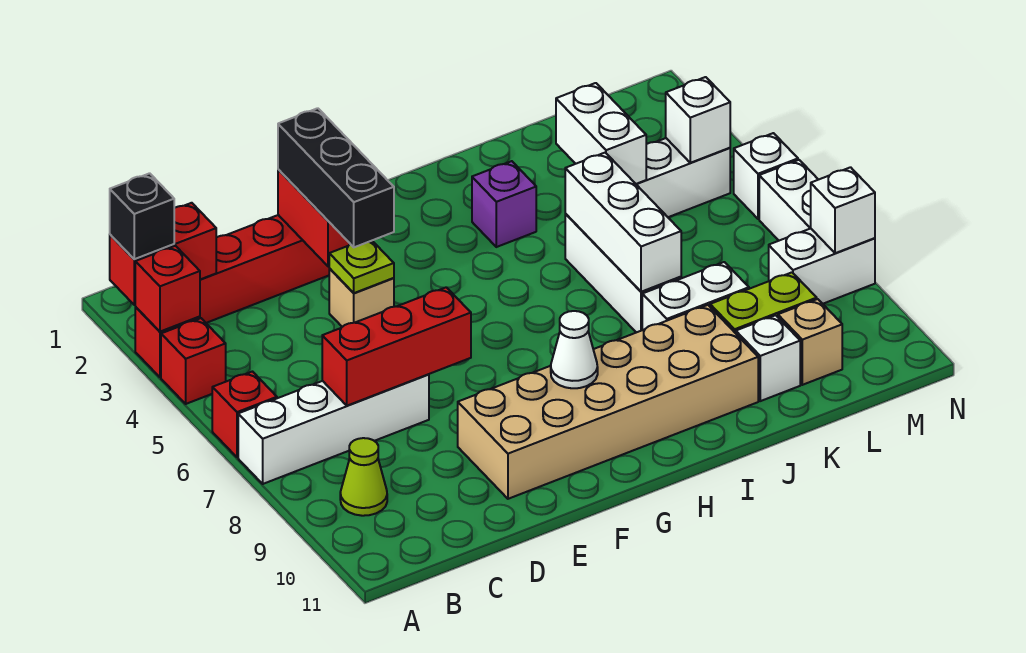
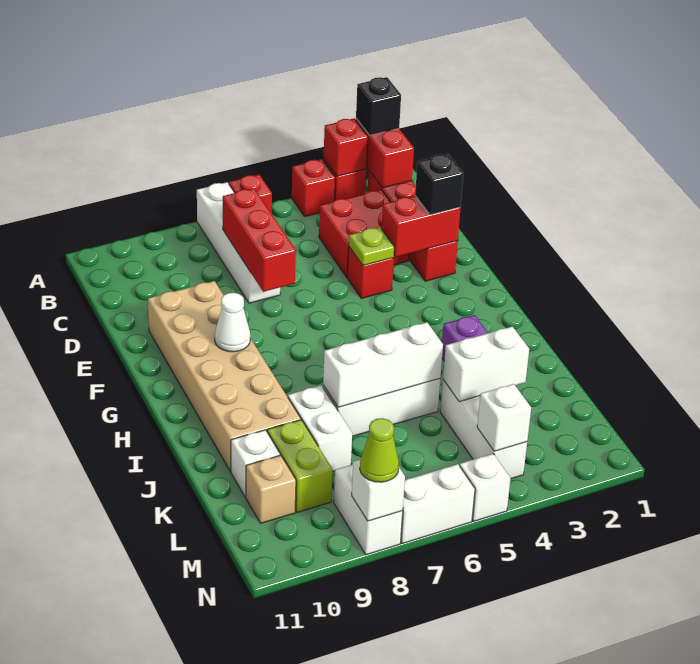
lime cone B9 level 1 -> lime cone N8 level 3
none -> red brick C3:D4 level 1
black brick E2:E4 level 3 -> black brick E2 level 3
tan brick E4 level 1 -> red brick E4 level 1

